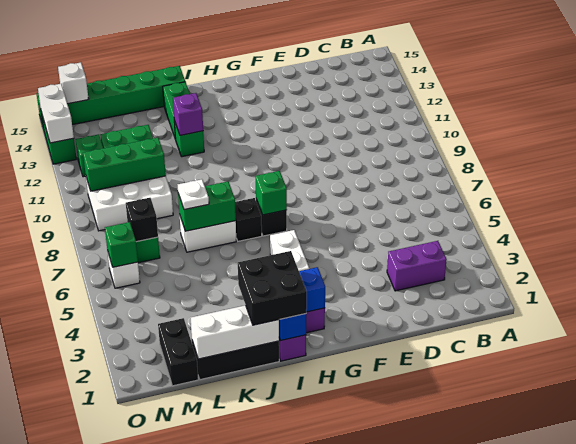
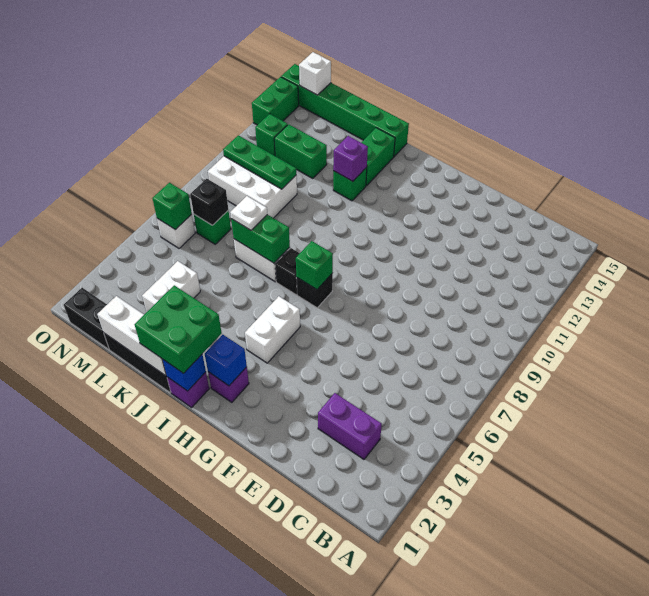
black brick I1:J2 level 3 -> green brick I1:J2 level 3
green brick L10:N10 level 2 -> green plate L10:N10 level 2
black brick M1:M2 level 1 -> black brick M1:N1 level 1
white brick O13:O14 level 2 -> white brick L3:L4 level 1

